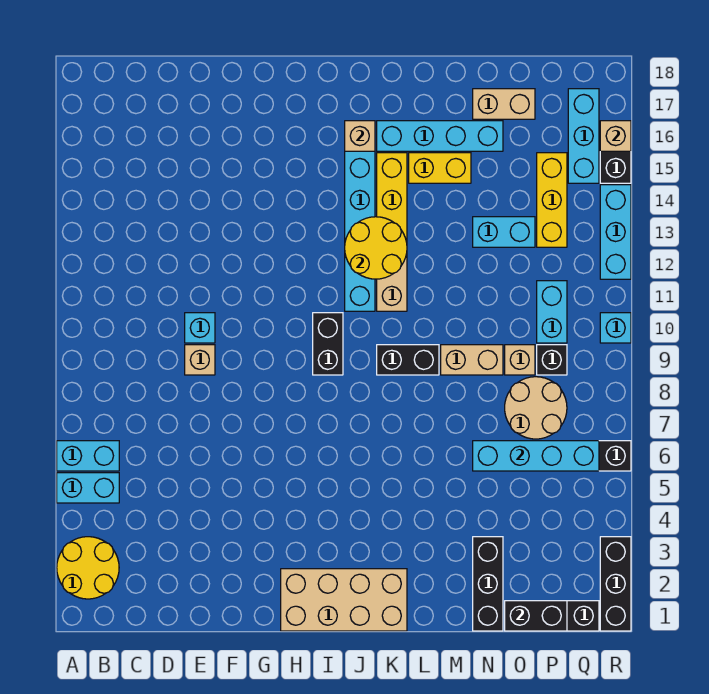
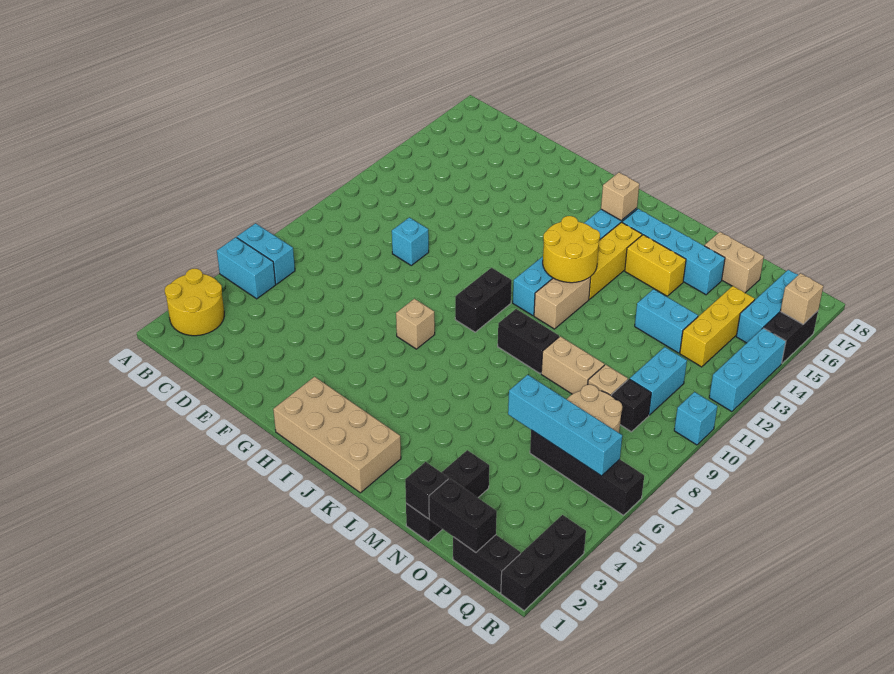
tan brick E9 level 1 -> tan brick H7 level 1
none -> black brick N1 level 2

